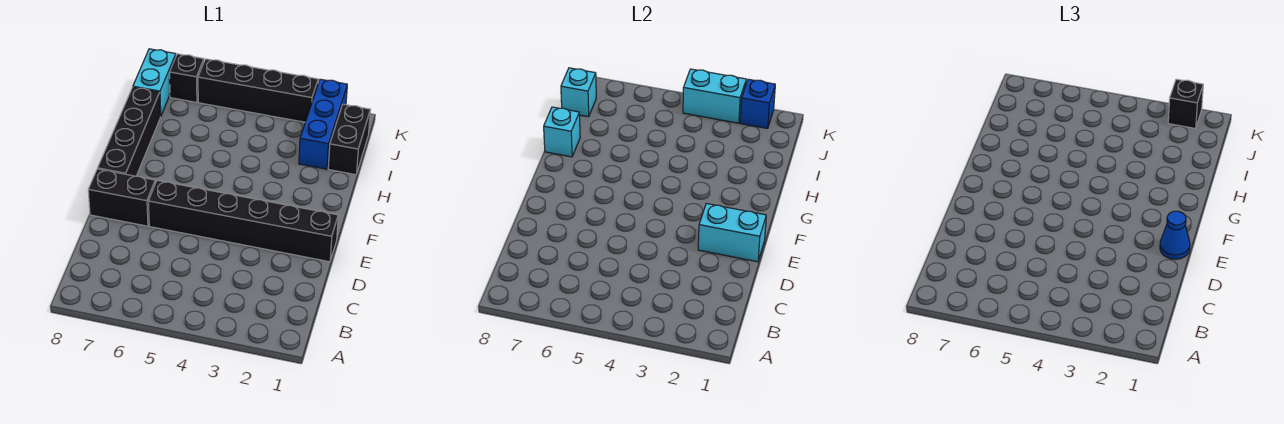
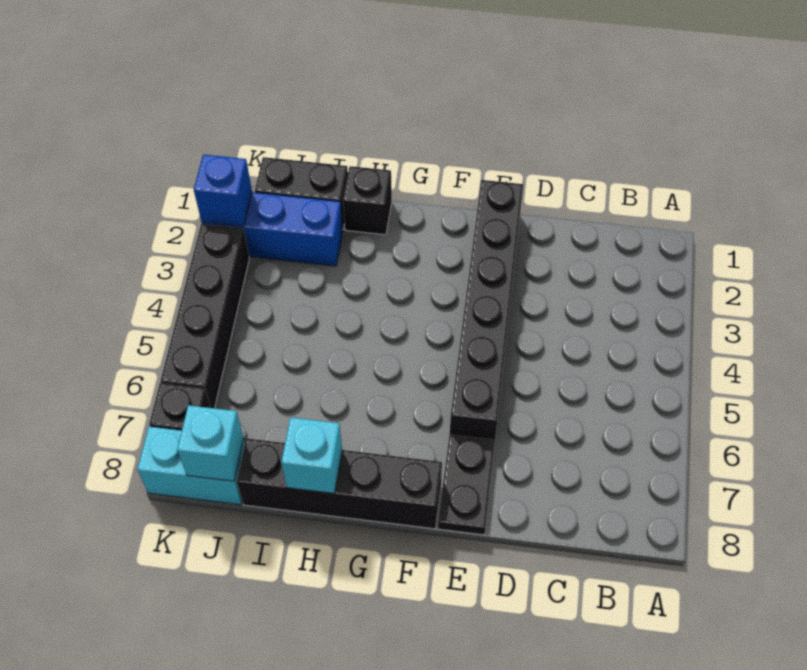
cyan brick E1:E2 level 2 -> none
blue cone E1 level 3 -> none
black brick E7:E8 level 1 -> black plate E7:E8 level 1
black brick K2 level 3 -> black brick H1 level 1
cyan brick K3:K4 level 2 -> none

